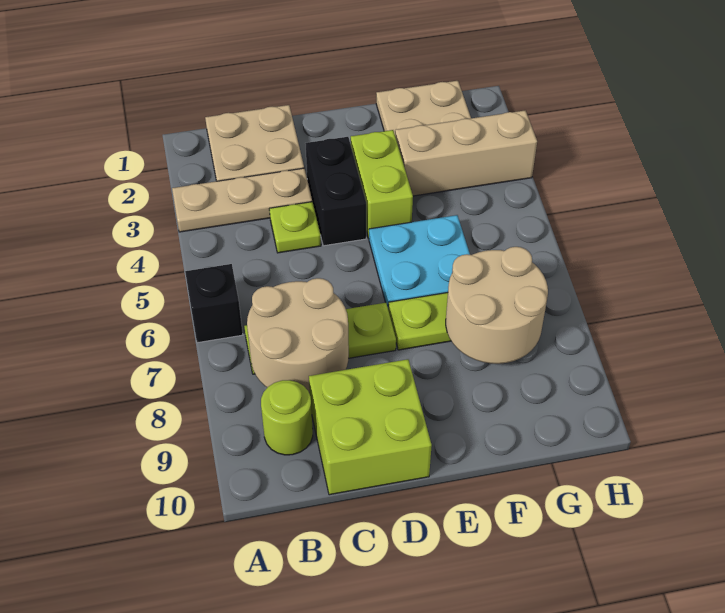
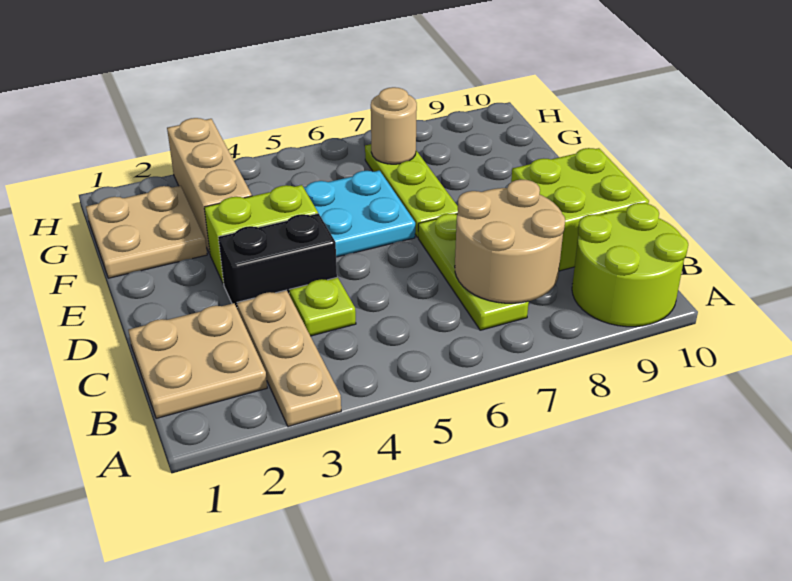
black brick A6 level 1 -> none
lime round brick B9 level 1 -> lime round brick A9:B10 level 1
tan round brick F7:G8 level 2 -> tan round brick G7 level 2

